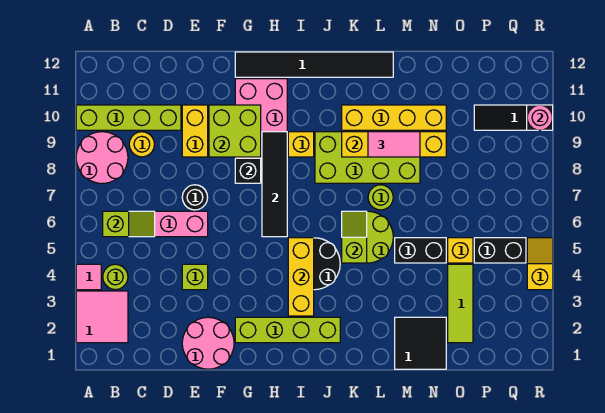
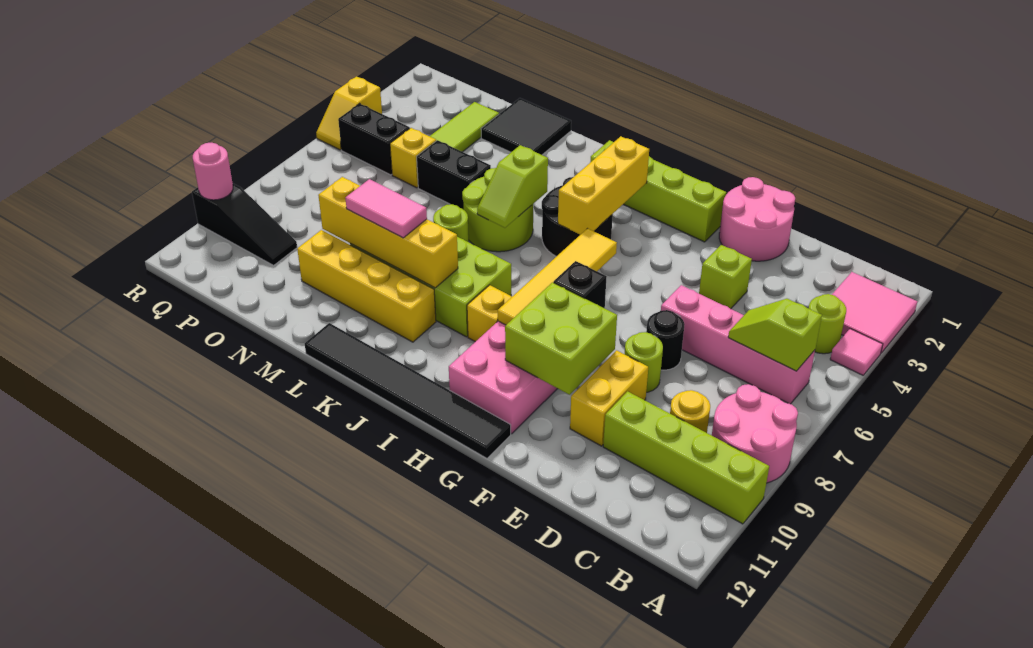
none -> lime round brick E8 level 1
black tile H6:H9 level 2 -> yellow tile H6:H9 level 2

